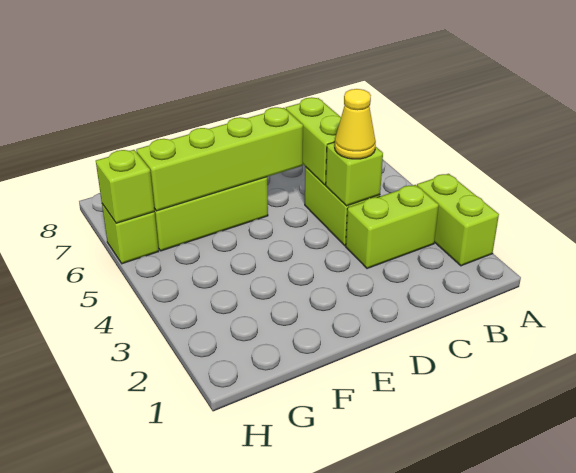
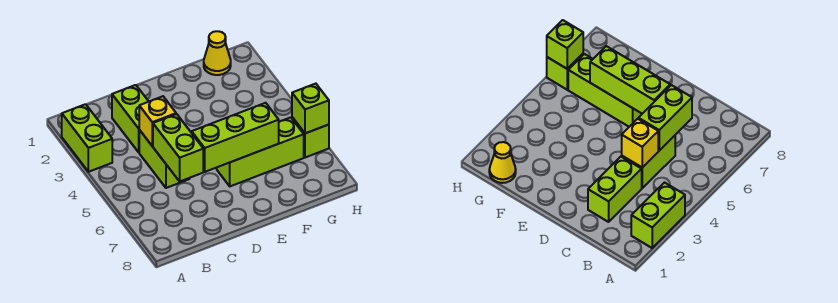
lime brick B3:C3 level 1 -> lime brick C2:C3 level 1
lime brick C4 level 2 -> yellow brick C4 level 2
yellow cone C4 level 3 -> yellow cone G1 level 1
lime brick D6:G6 level 2 -> lime brick D6:F6 level 2

